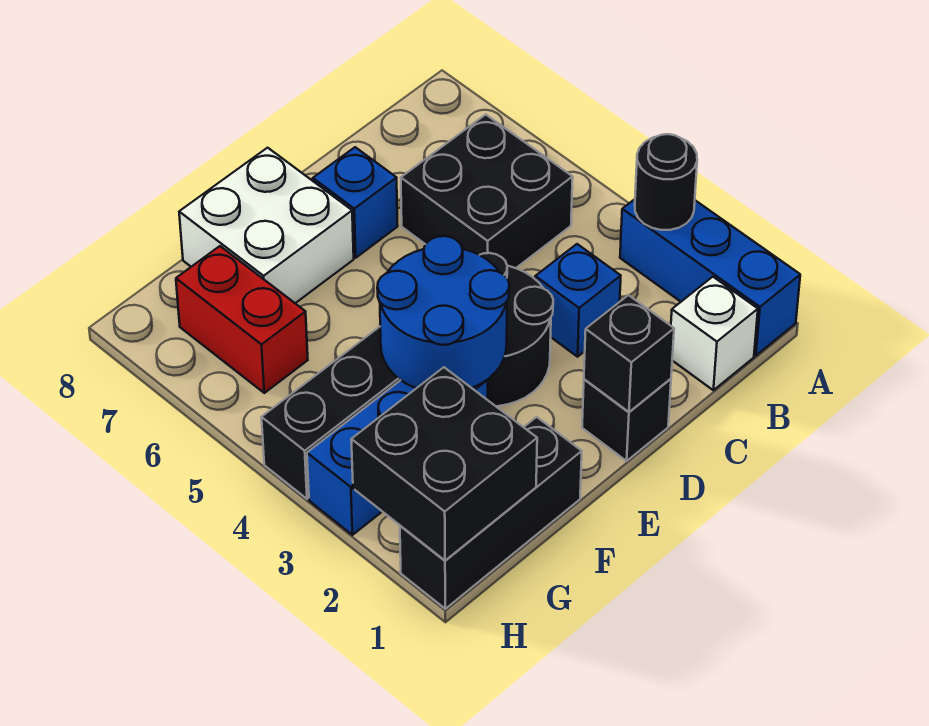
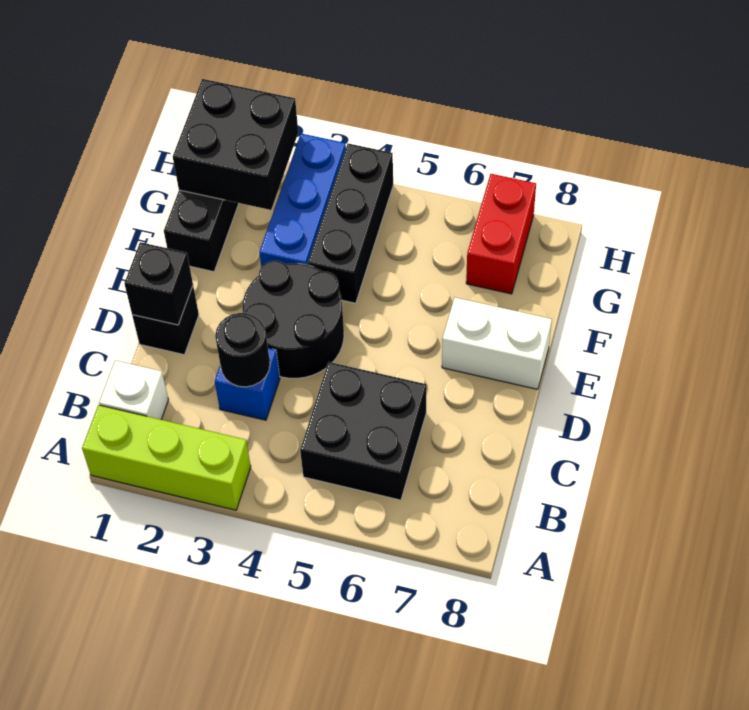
blue brick A1:A3 level 1 -> lime brick A1:A3 level 1
black round brick A3 level 2 -> black round brick C3 level 2
blue brick D7 level 1 -> none
blue round brick E3:F4 level 2 -> none
white brick E7:F8 level 1 -> white brick E7:E8 level 1
red brick G6:G7 level 1 -> red brick G7:H7 level 1

